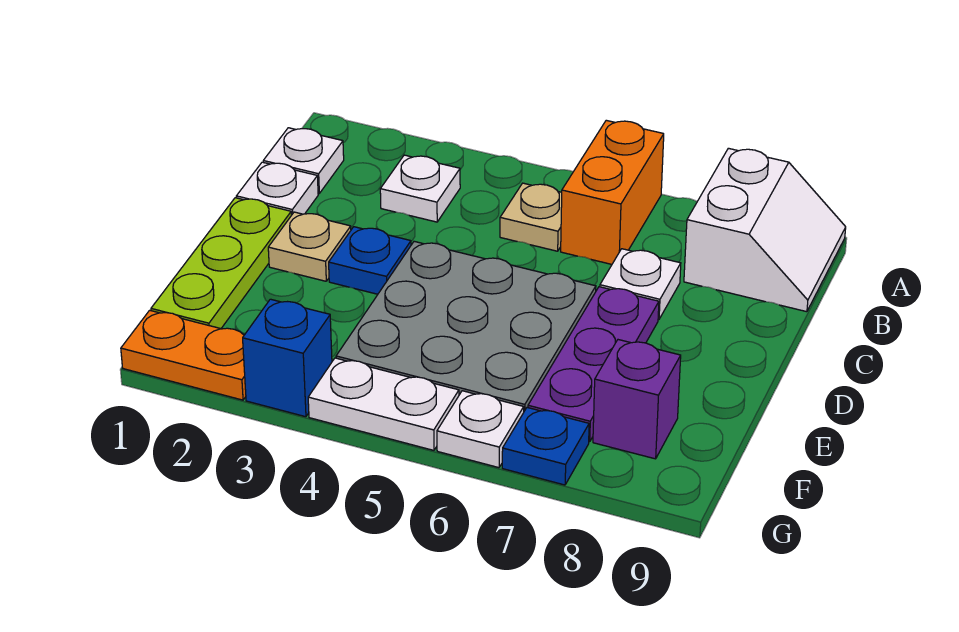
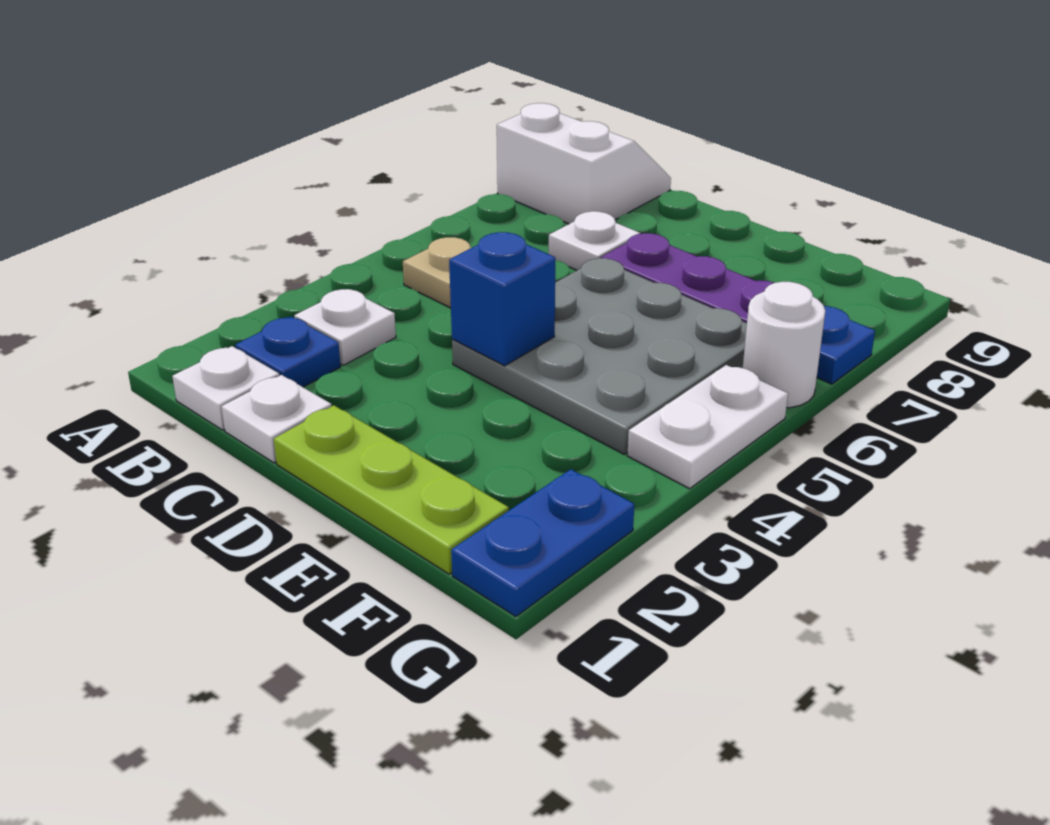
orange brick A6:B6 level 1 -> none
tan plate D2 level 1 -> none
blue plate D3 level 1 -> blue plate B2 level 1
purple brick F8 level 1 -> none
orange plate G1:G2 level 1 -> blue plate G1:G2 level 1
blue brick G3 level 1 -> blue brick D4 level 2
white plate G6 level 1 -> white round brick G6 level 1

